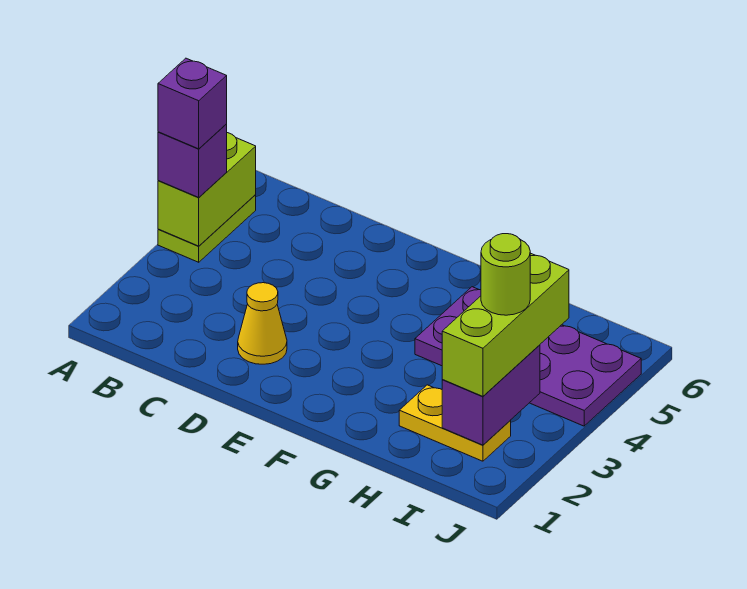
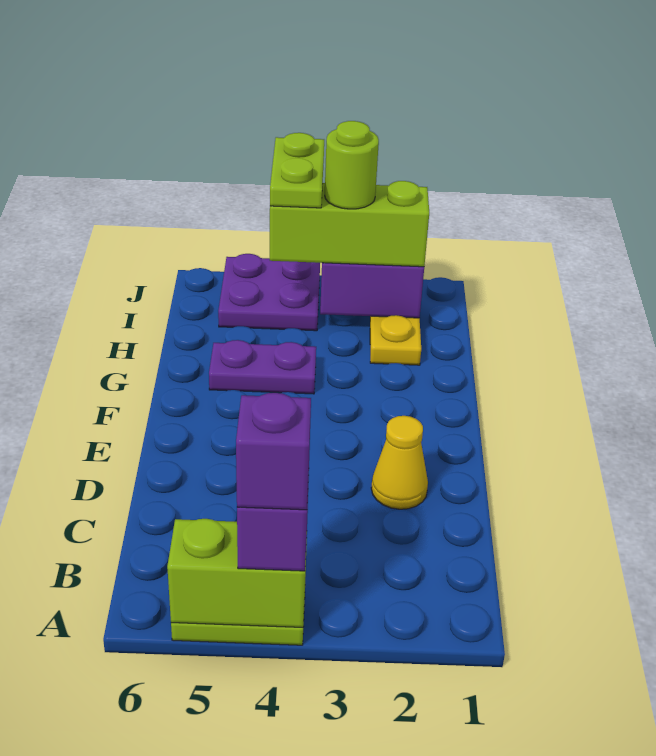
none -> lime plate I4:J4 level 4

